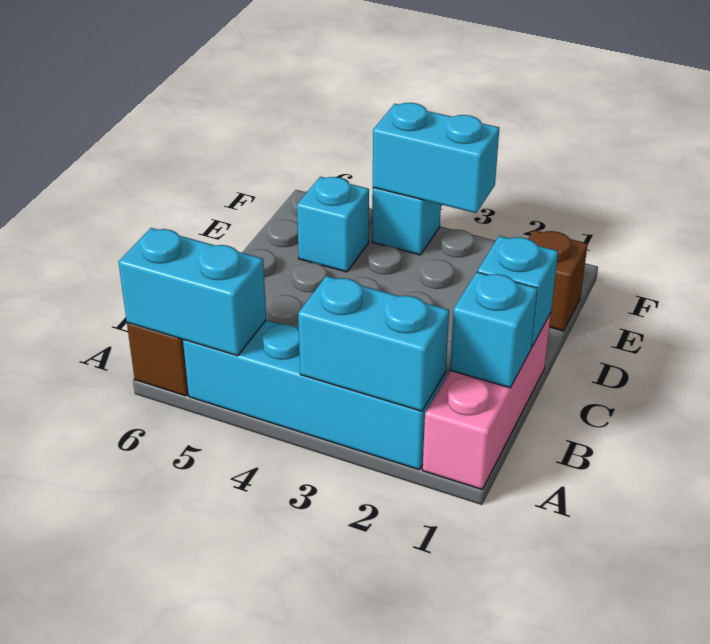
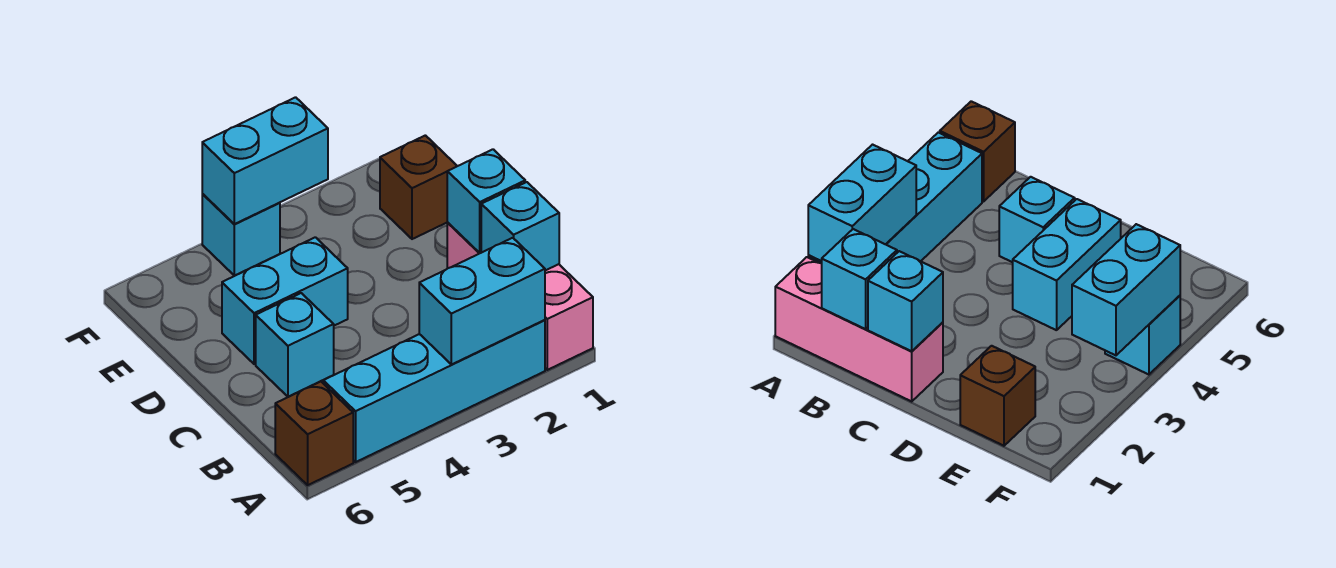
cyan brick A5:A6 level 2 -> cyan brick D4:D5 level 1
cyan brick E5 level 1 -> cyan brick C5 level 1

